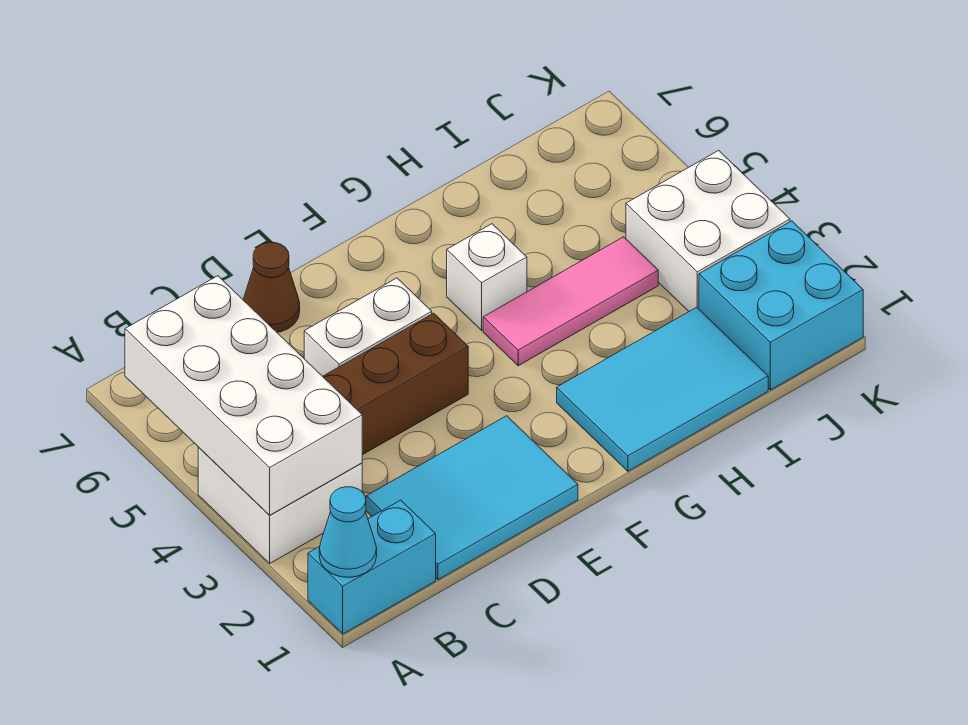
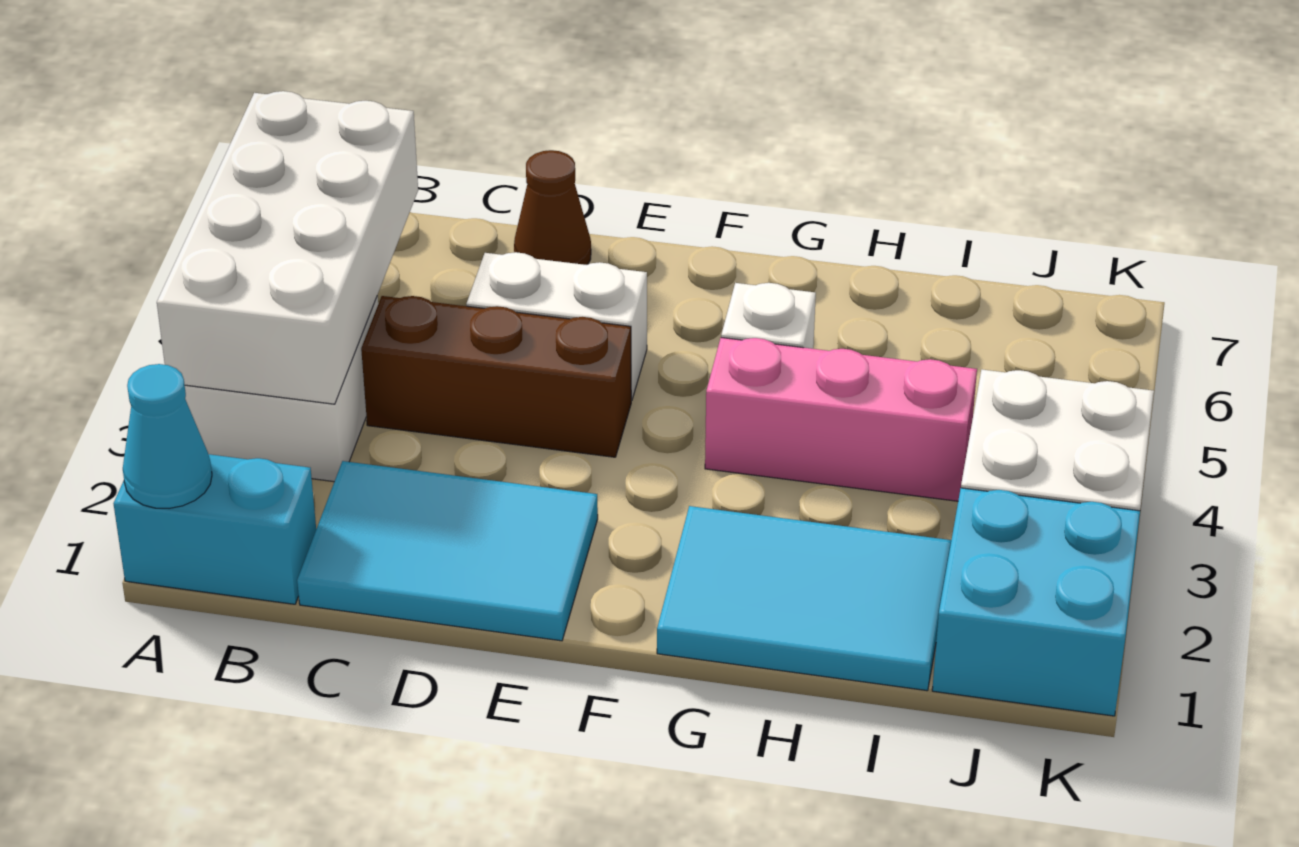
pink tile G4:I4 level 1 -> pink brick G4:I4 level 1

